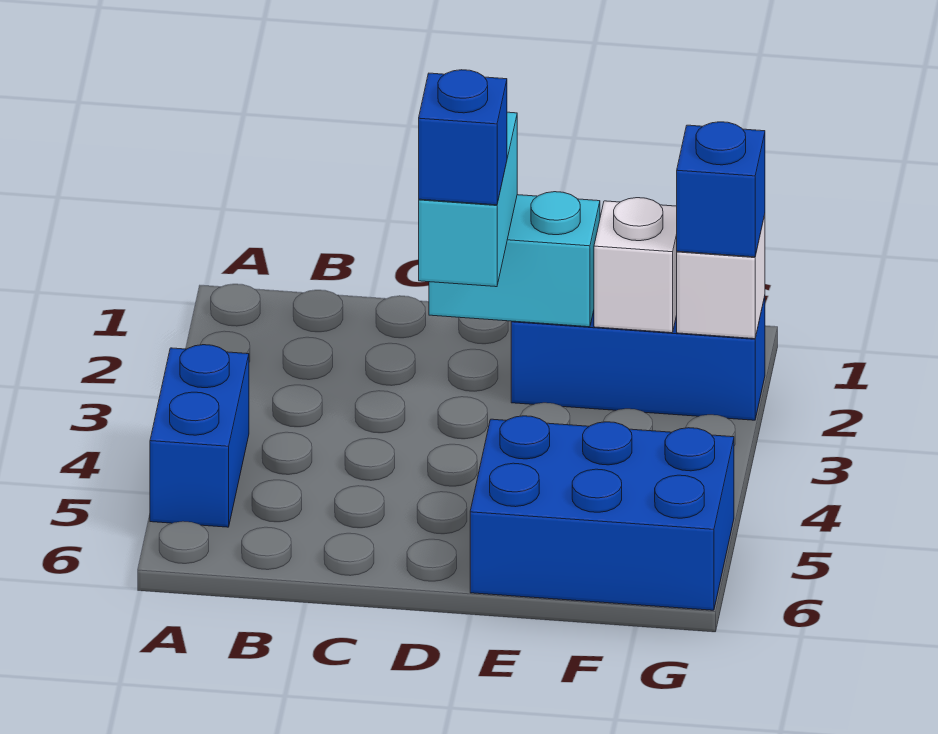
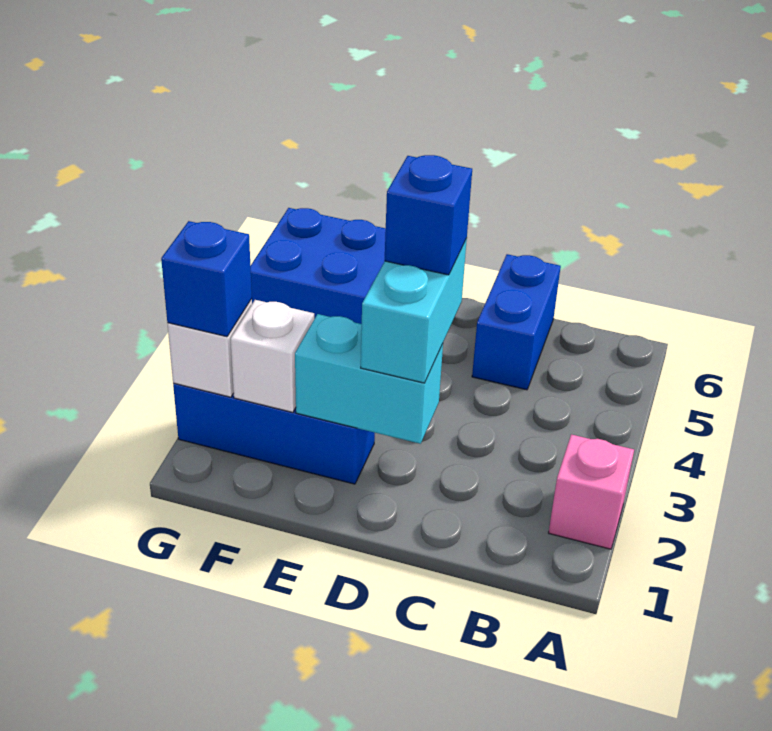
none -> pink brick A2 level 1
blue brick A4:A5 level 1 -> blue brick C5:C6 level 1

